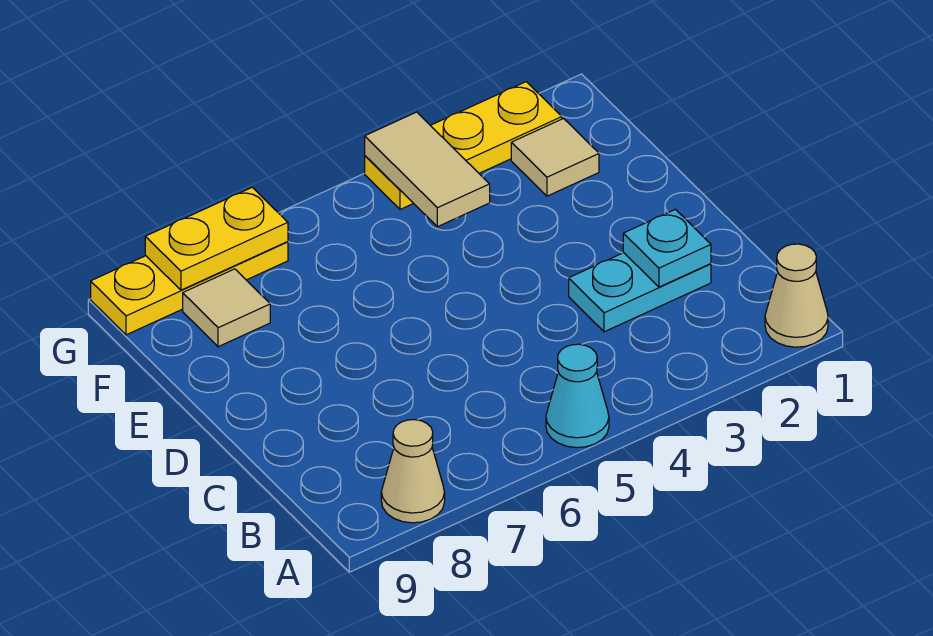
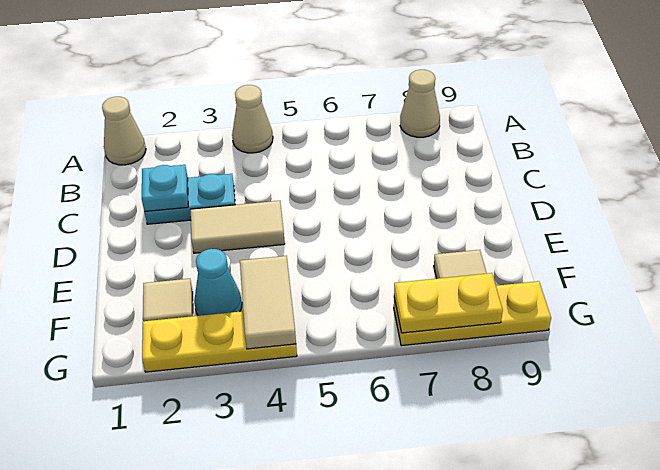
none -> tan cone A4 level 1
cyan cone A5 level 1 -> cyan cone F3 level 1
none -> tan tile D3:D4 level 1

